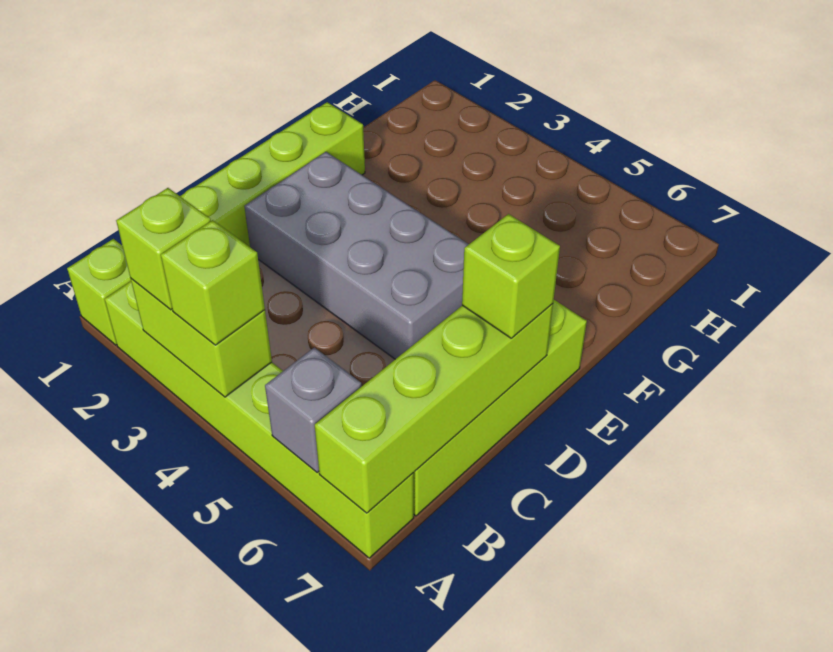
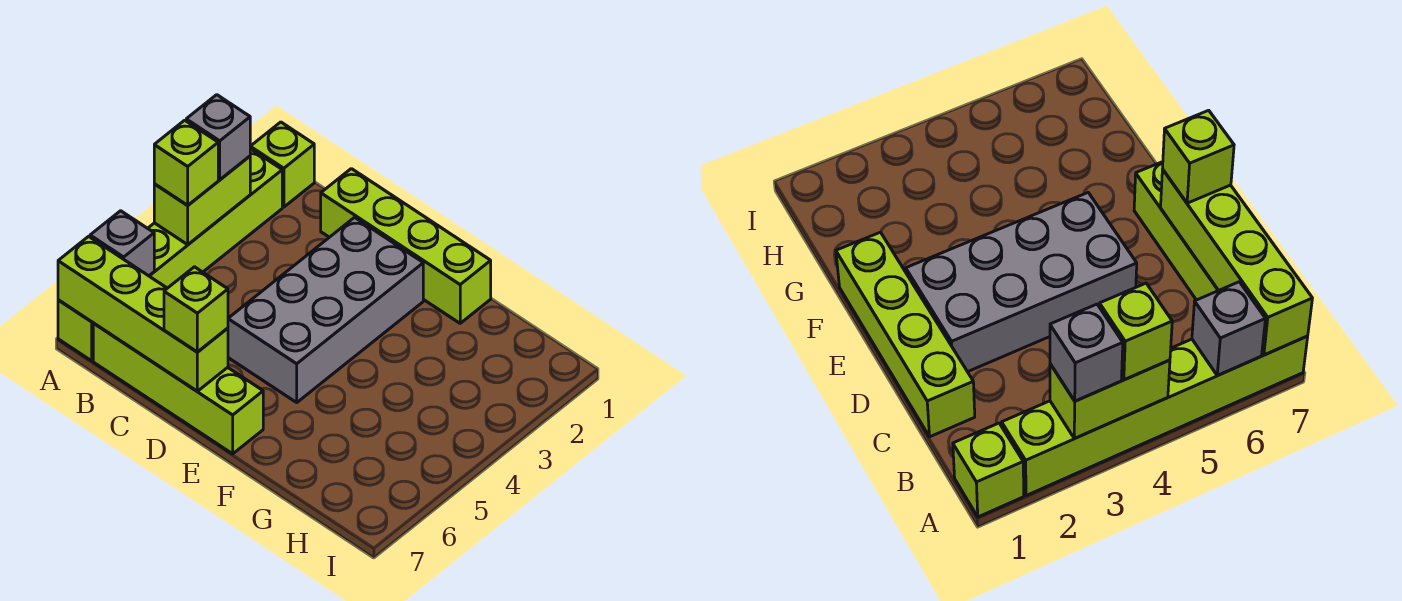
lime brick A3 level 3 -> grey brick A3 level 3

